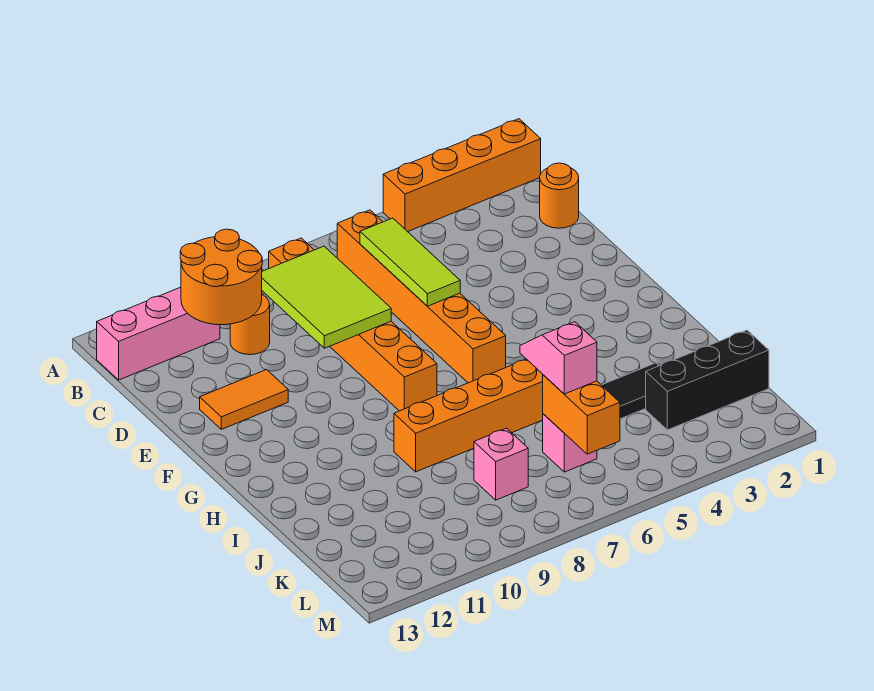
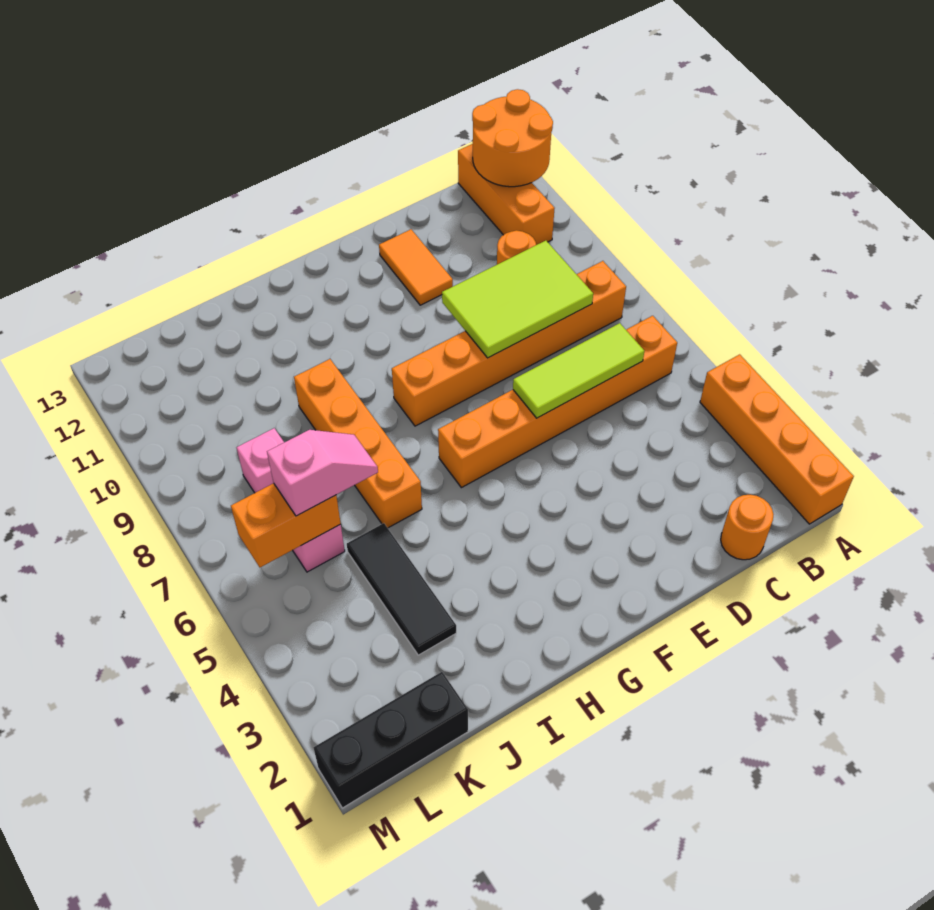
orange round brick B10:C11 level 2 -> orange round brick A12:B13 level 2
pink brick B11:B13 level 1 -> orange brick B11:B13 level 1
black brick K1:K3 level 1 -> black brick K1:M1 level 1

